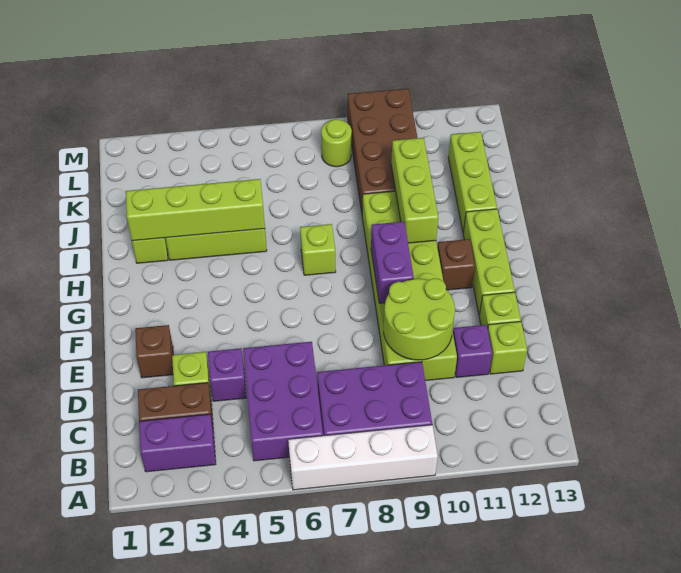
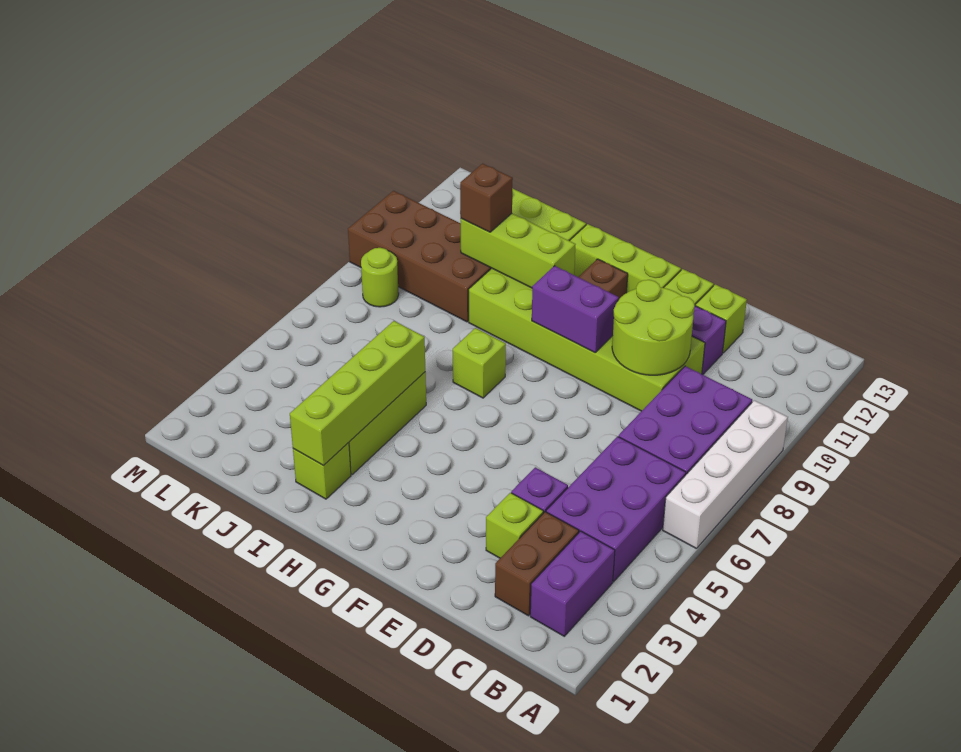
purple brick B5:D6 level 1 -> purple brick B4:C6 level 1
brown brick E2 level 1 -> brown brick J10 level 3

